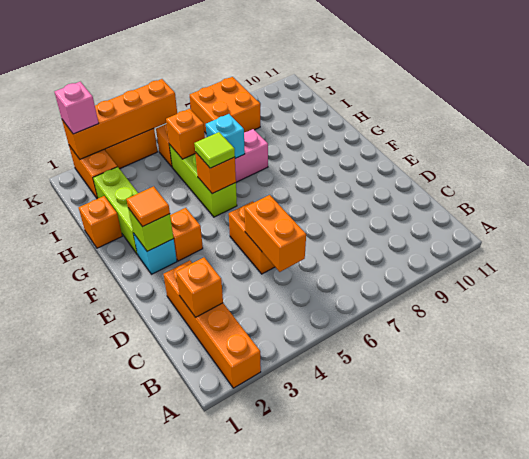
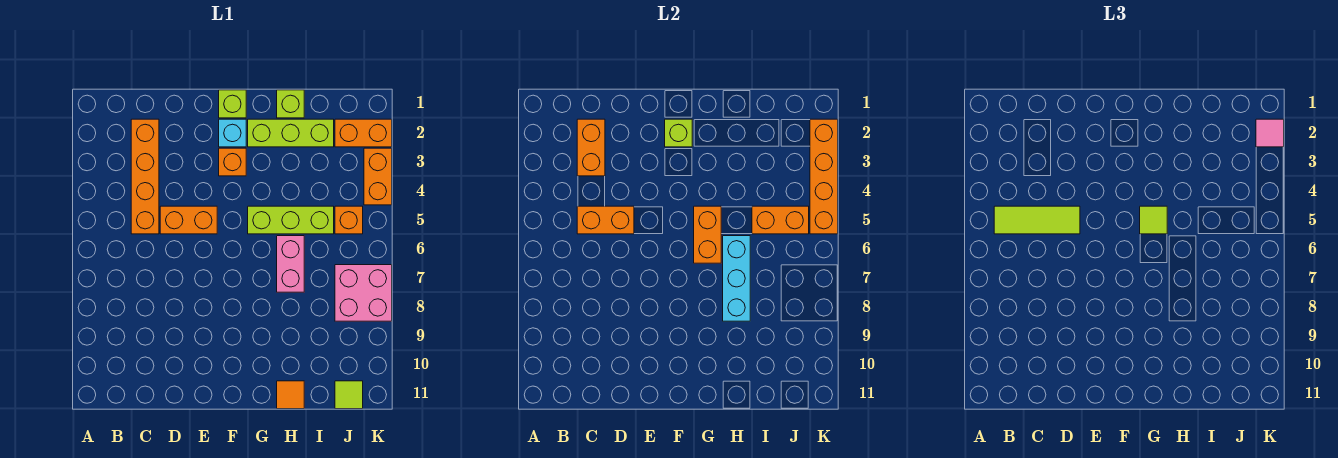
orange brick A2:D2 level 1 -> orange brick C2:C5 level 1
none -> lime tile B5:D5 level 3
orange brick C2 level 2 -> orange brick C2:C3 level 2
none -> lime brick F1 level 1
orange tile F2 level 3 -> orange tile H11 level 1
orange brick G5 level 2 -> orange brick G5:G6 level 2
orange brick H1 level 1 -> lime brick H1 level 1
cyan brick H6 level 2 -> cyan brick H6:H8 level 2
orange brick I5 level 2 -> orange brick I5:J5 level 2
orange brick J7:K8 level 1 -> pink brick J7:K8 level 1
none -> lime tile J11 level 1
pink brick K2 level 3 -> pink tile K2 level 3

